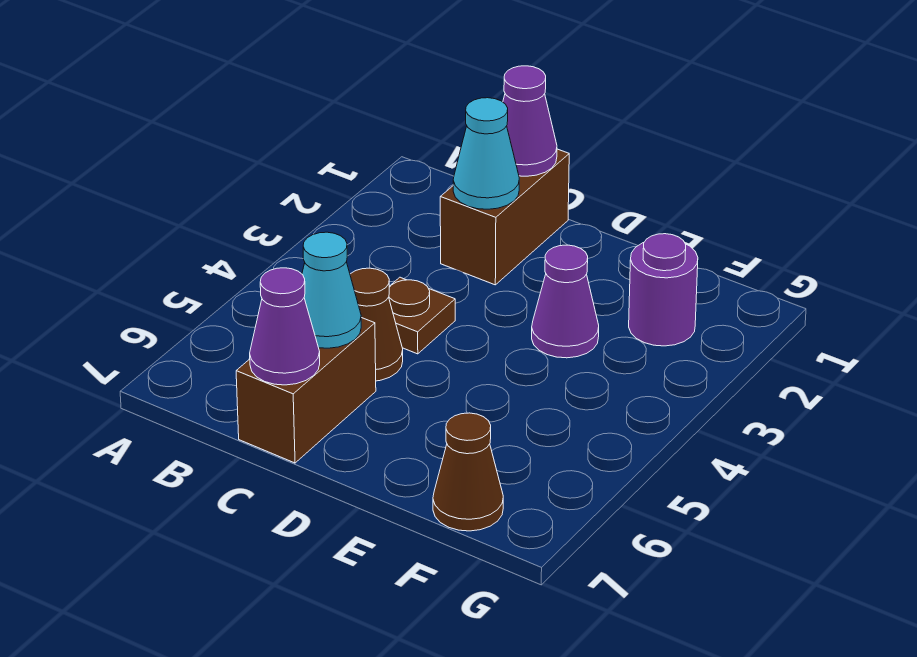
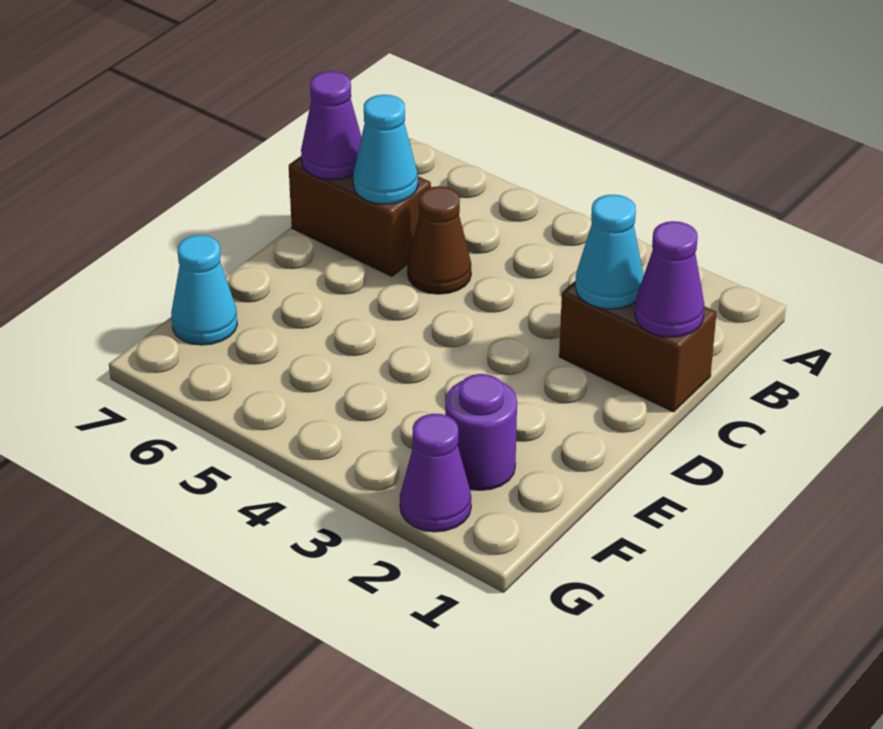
brown plate C4 level 1 -> none
purple cone E3 level 1 -> purple cone G2 level 1
brown cone F7 level 1 -> cyan cone F7 level 1

